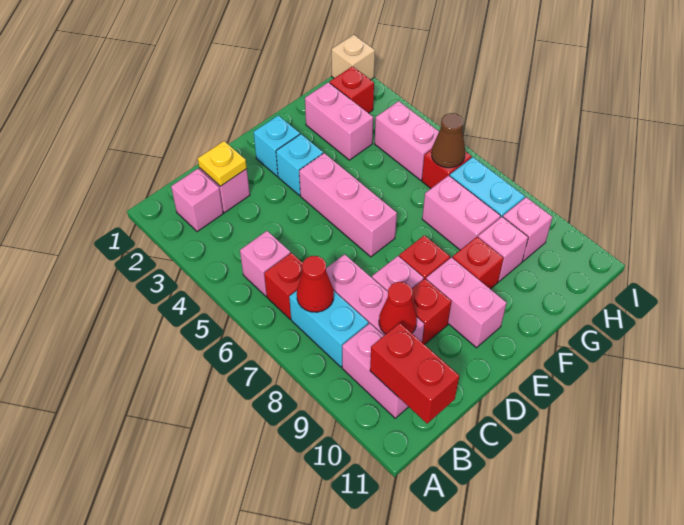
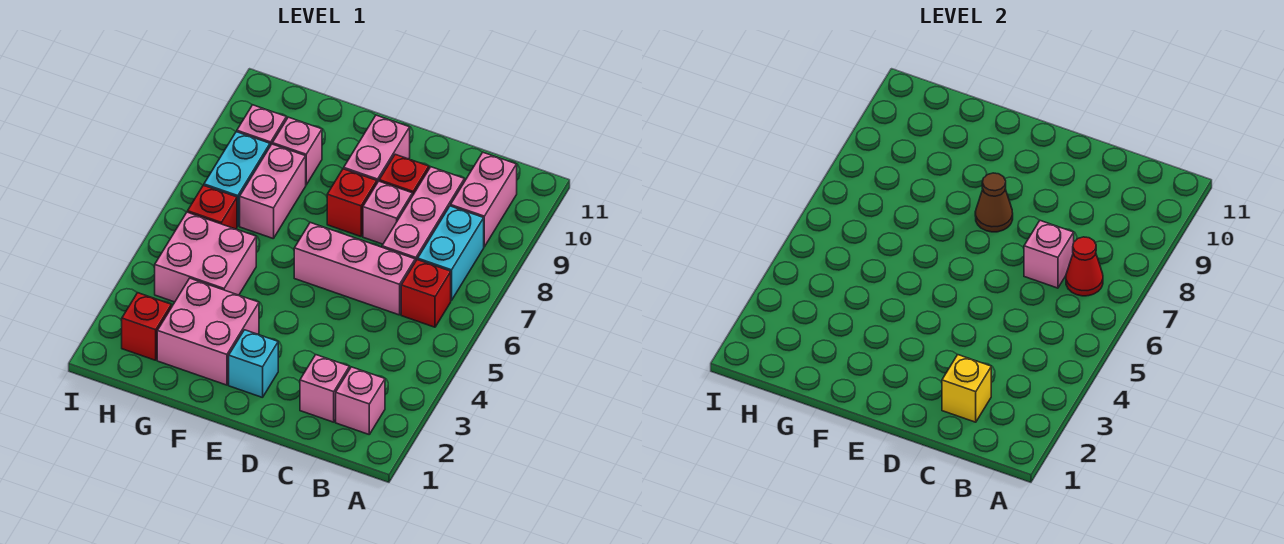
pink brick B5 level 1 -> pink brick C7 level 2
red brick B10:B11 level 2 -> none
yellow plate C2 level 2 -> yellow brick C2 level 2
red cone C9 level 2 -> none
cyan brick E3 level 1 -> none
pink brick E4:E6 level 1 -> pink brick C6:E6 level 1
red brick F9 level 1 -> none
pink brick G2:G3 level 1 -> pink brick F2:G3 level 1
pink brick H4:H5 level 1 -> pink brick G4:H5 level 1
brown cone H6 level 2 -> brown cone E8 level 2
tan brick I1 level 1 -> none

